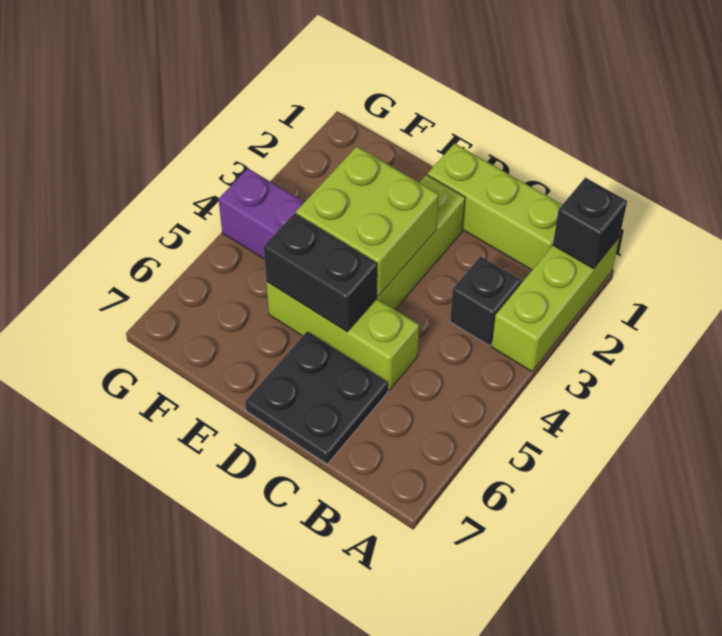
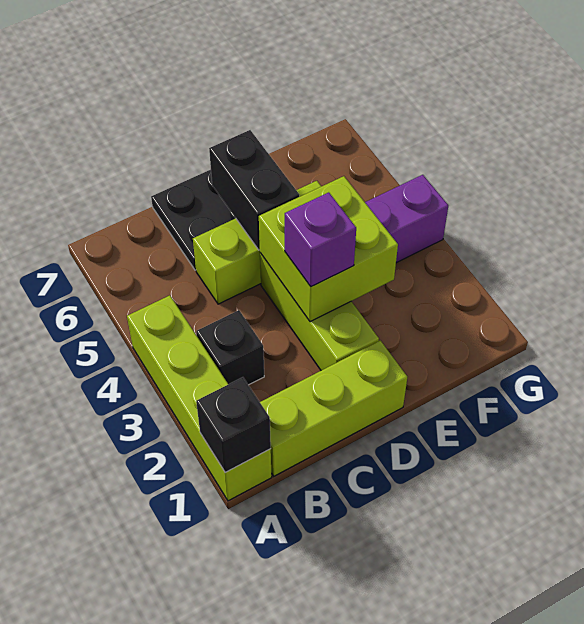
lime brick A1:A3 level 1 -> lime brick A1:A4 level 1
none -> purple brick D3 level 3
black brick D5:E5 level 2 -> black brick D5:D6 level 2

